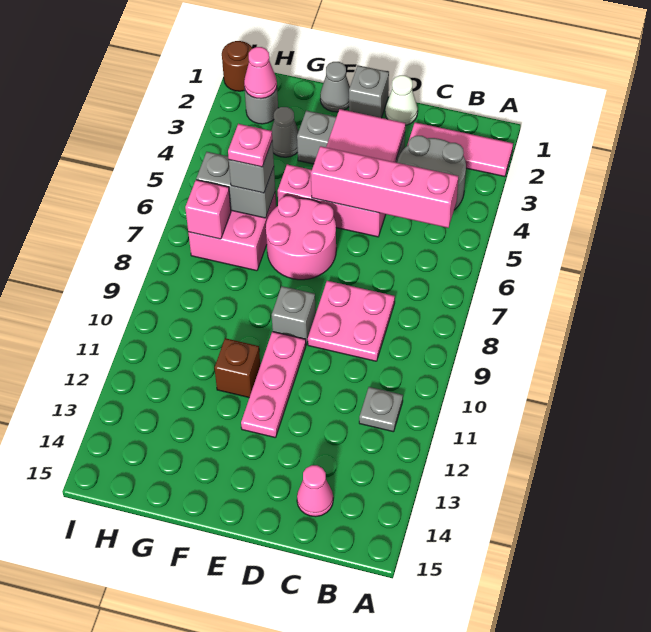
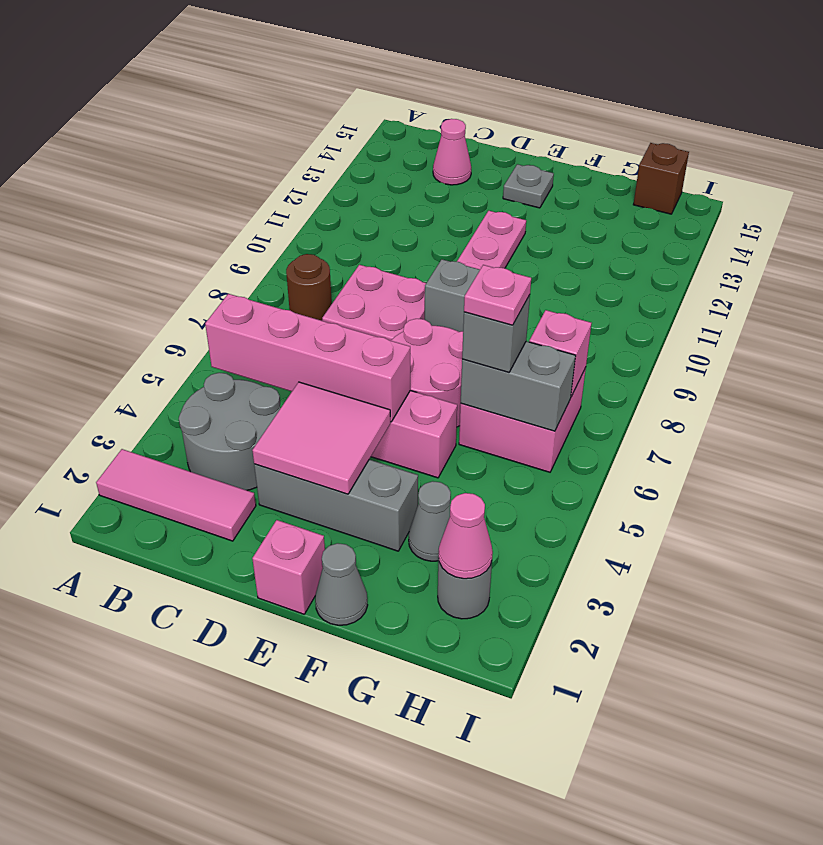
grey plate B11 level 1 -> grey plate E14 level 1
white cone D1 level 1 -> none
grey brick E1 level 1 -> pink brick E1 level 1
brown brick F11 level 1 -> brown brick H15 level 1
brown round brick I1 level 1 -> brown round brick B8 level 1

